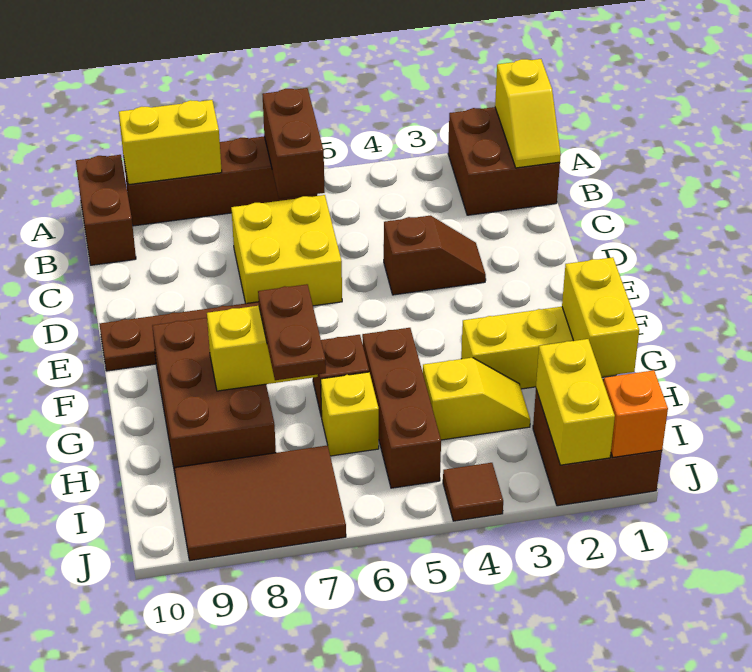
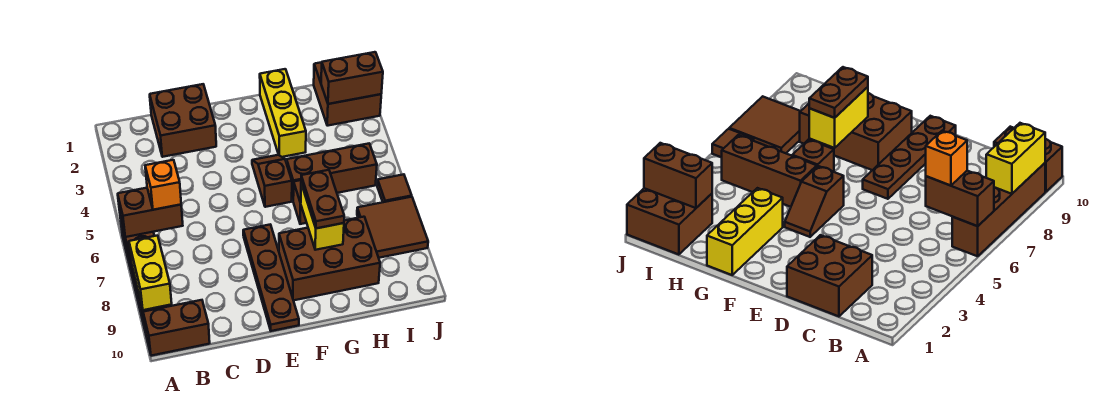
brown brick A1:B2 level 1 -> brown brick C1:D2 level 1
yellow slope A1:B1 level 2 top A -> none
yellow brick C6:D7 level 1 -> none
brown slope D3:D4 level 1 top 4 -> brown slope F4:F5 level 1 top 5
yellow brick G1:H1 level 2 -> none
brown plate G7:H7 level 3 -> brown plate G7:G8 level 3
yellow slope H3:H4 level 1 top 4 -> none
yellow brick H6 level 1 -> none
yellow brick I2:J2 level 2 -> brown brick I2:J2 level 2
brown tile I7:J9 level 1 -> brown tile I7:J8 level 1
orange brick J1 level 2 -> orange brick B6 level 3
brown tile J4 level 1 -> brown tile J6 level 1

